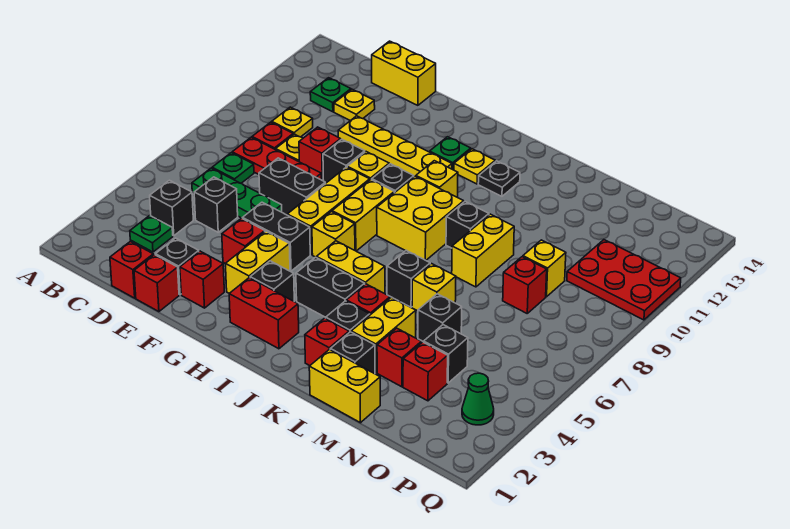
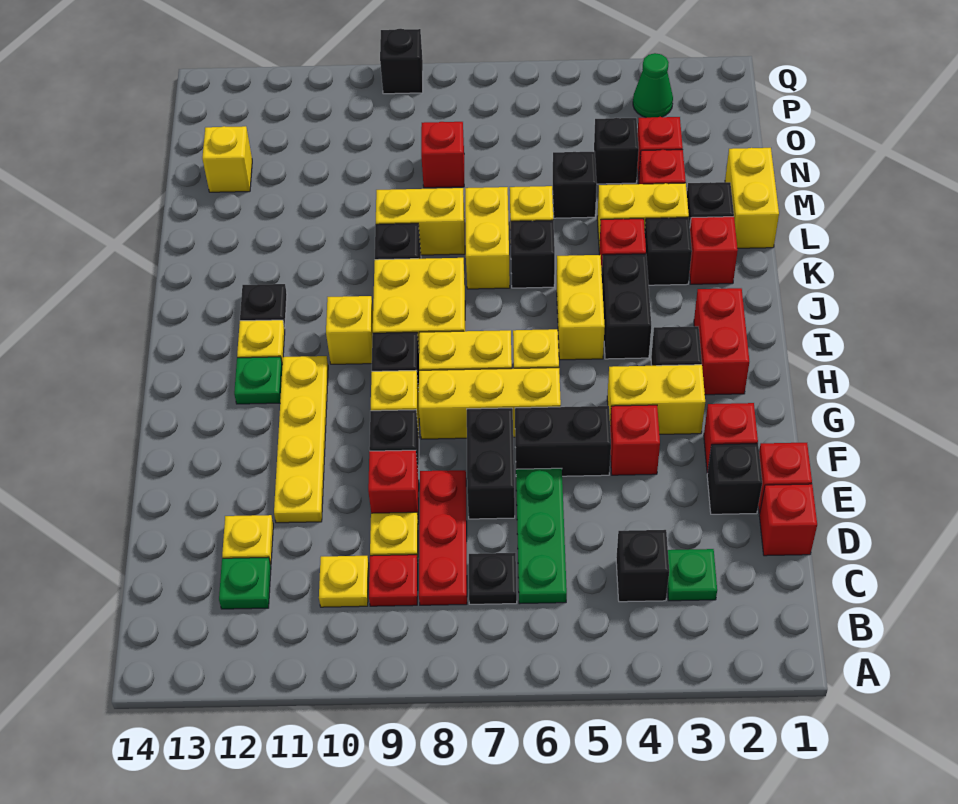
green plate C7 level 1 -> black plate C7 level 1
black brick D5 level 1 -> black brick Q9 level 1
yellow brick D14:E14 level 1 -> yellow brick K7:L7 level 1
black brick F5:G5 level 1 -> black brick F5:F6 level 1
yellow brick N9 level 1 -> yellow brick N13 level 1
red plate O10:Q11 level 1 -> none

